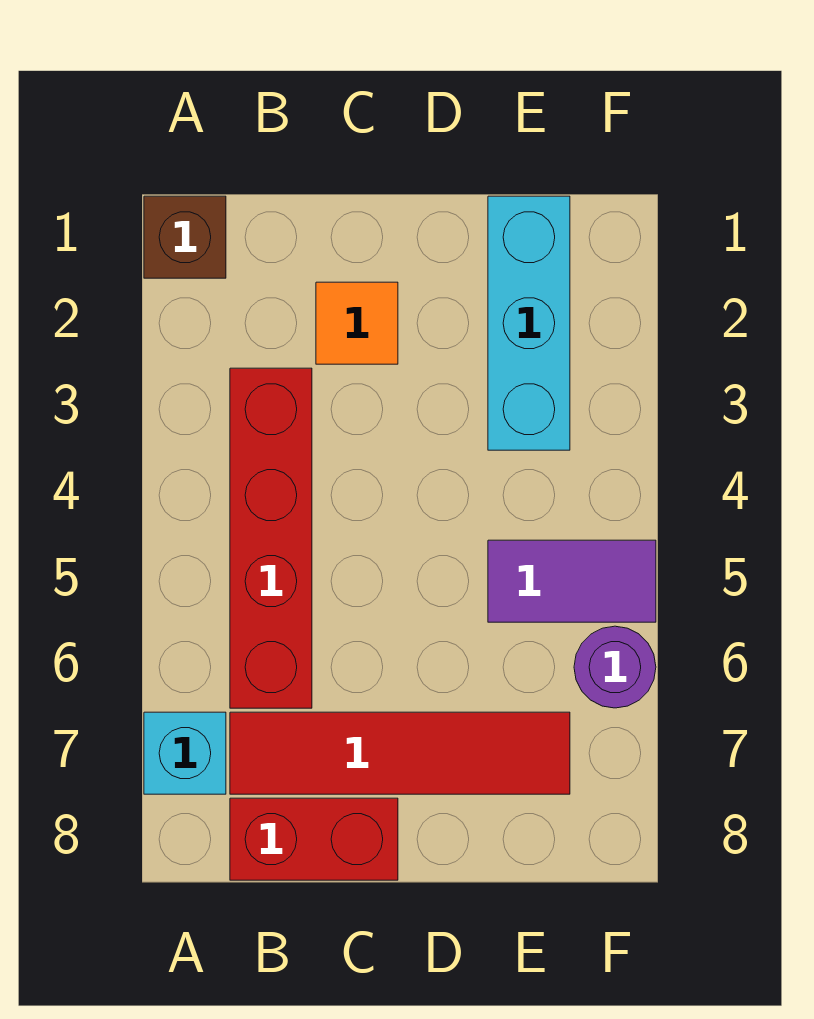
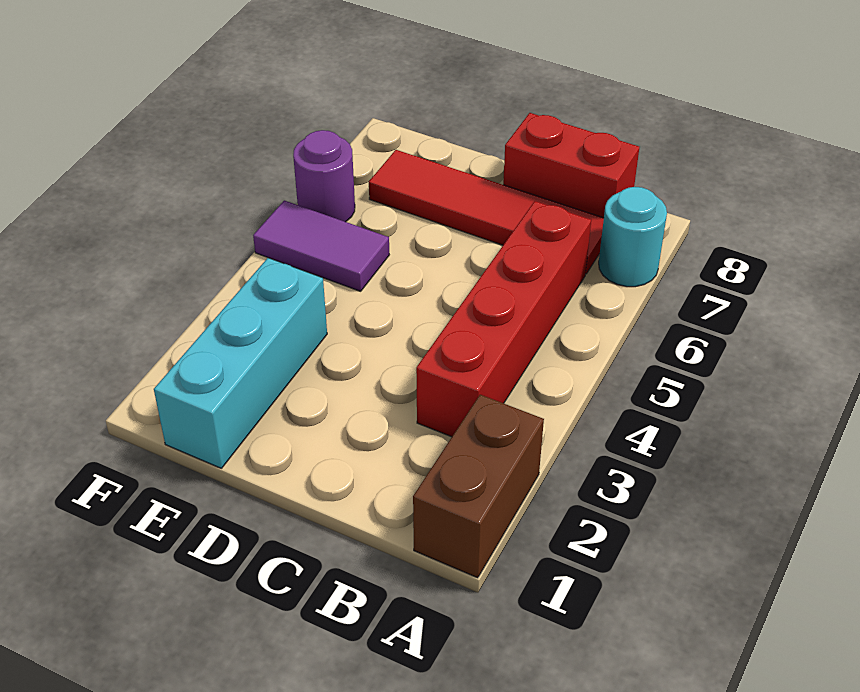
brown brick A1 level 1 -> brown brick A1:A2 level 1
cyan brick A7 level 1 -> cyan round brick A7 level 1
orange tile C2 level 1 -> none

